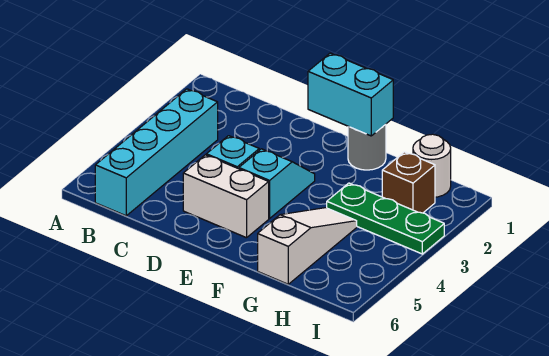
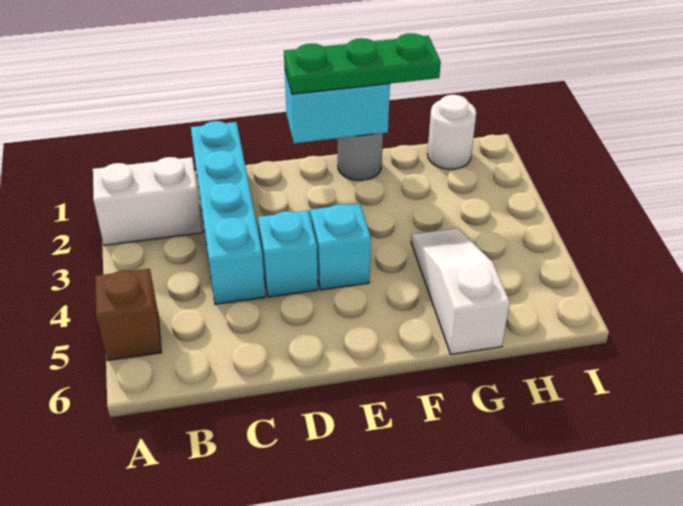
cyan brick B3:B6 level 1 -> cyan brick C1:C4 level 1
white brick D5:E5 level 1 -> white brick A2:B2 level 1
green plate G3:I3 level 1 -> green plate E1:G1 level 3
brown brick H2 level 1 -> brown brick A5 level 1

